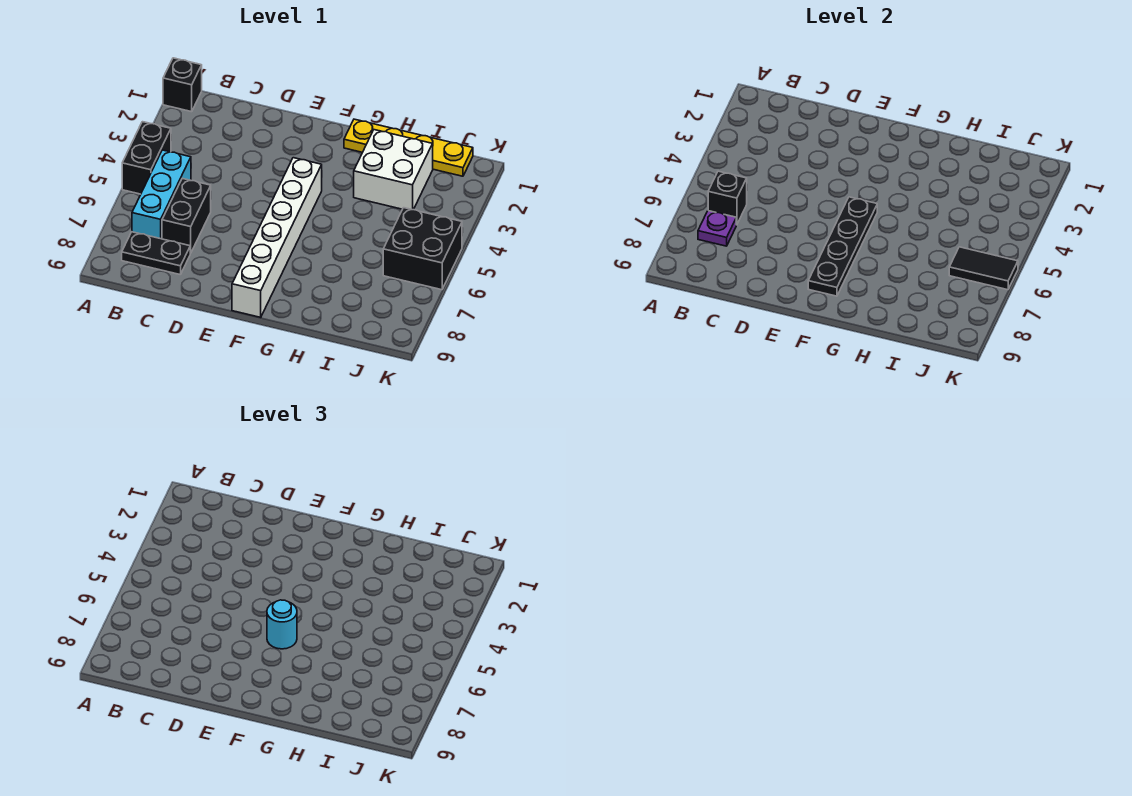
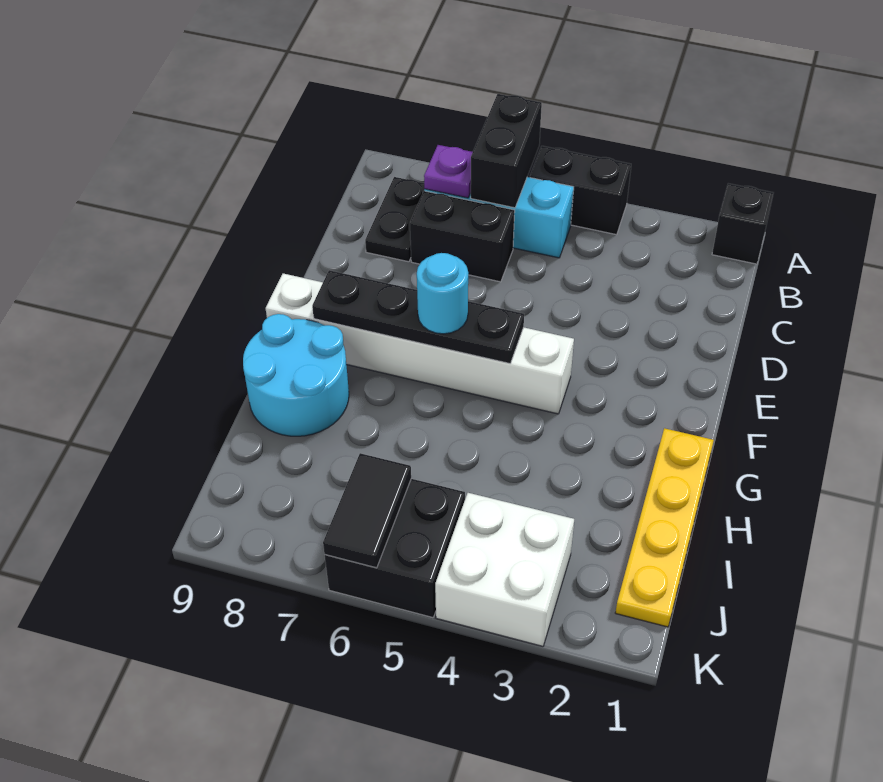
black brick B6 level 2 -> black brick A6:B6 level 2
none -> cyan round brick G8:H9 level 1
white brick H2:I3 level 1 -> white brick J3:K4 level 1

